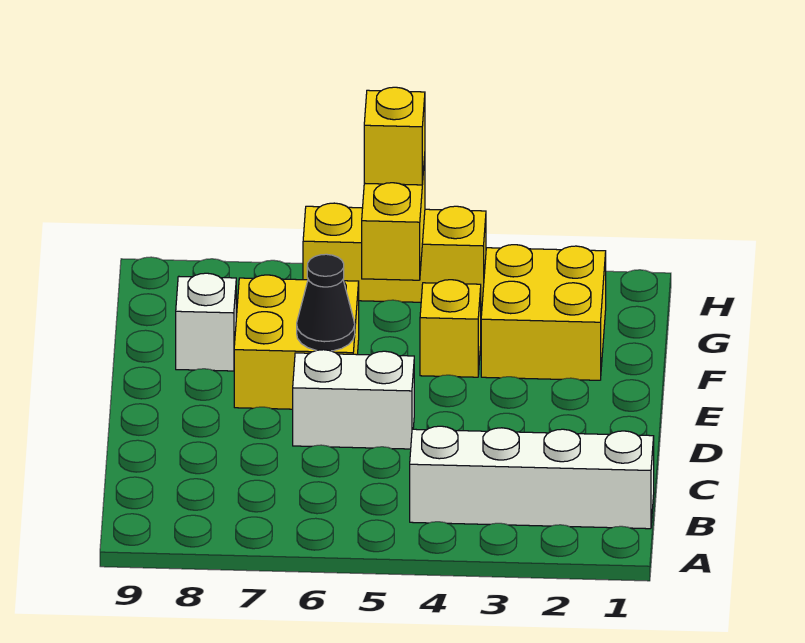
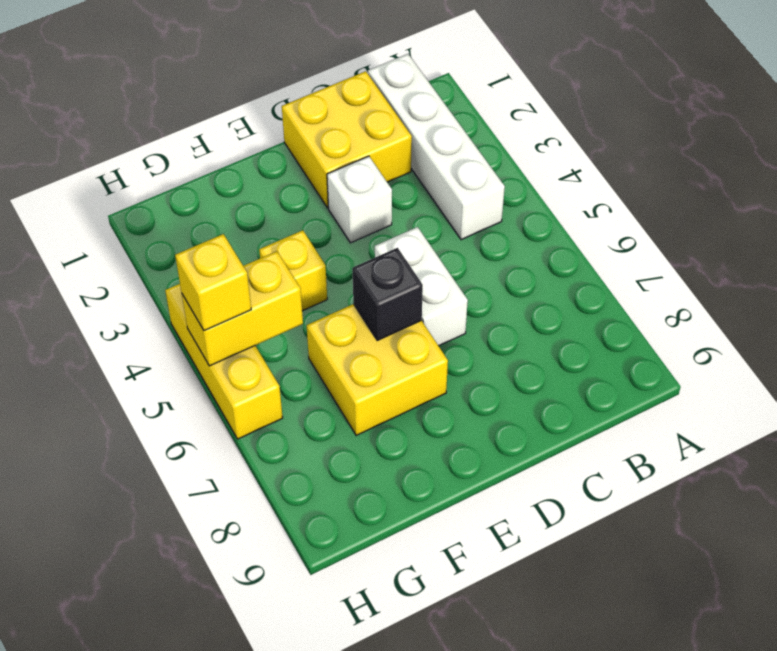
black cone E6 level 2 -> black brick E6 level 2
yellow brick F2:G3 level 1 -> yellow brick C1:D2 level 1
white brick F8 level 1 -> white brick D3 level 1

